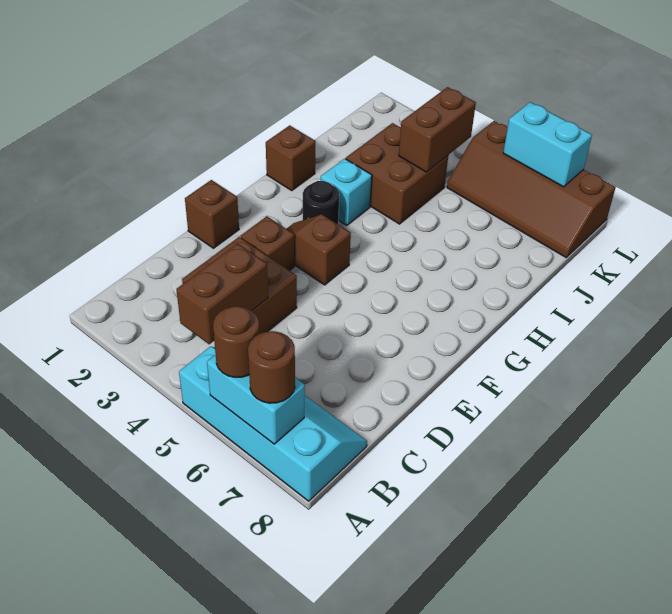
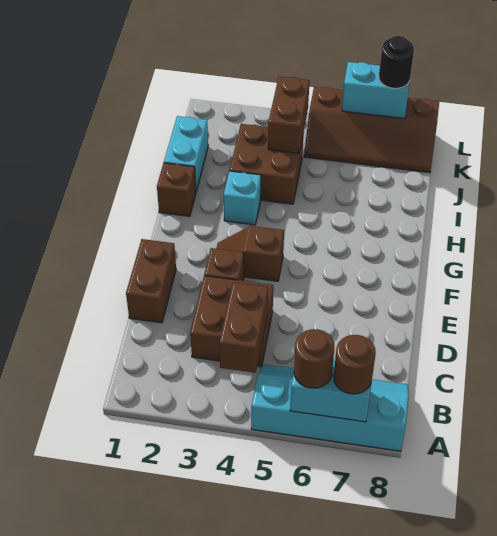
brown brick E1 level 1 -> brown brick D1:E1 level 1
black round brick G3 level 1 -> black round brick L7 level 3
none -> cyan brick I1:J1 level 1

